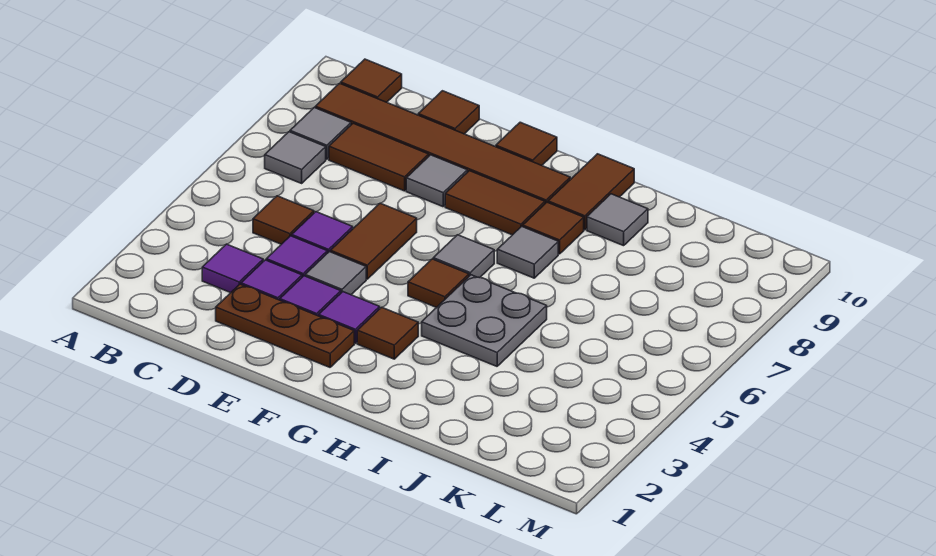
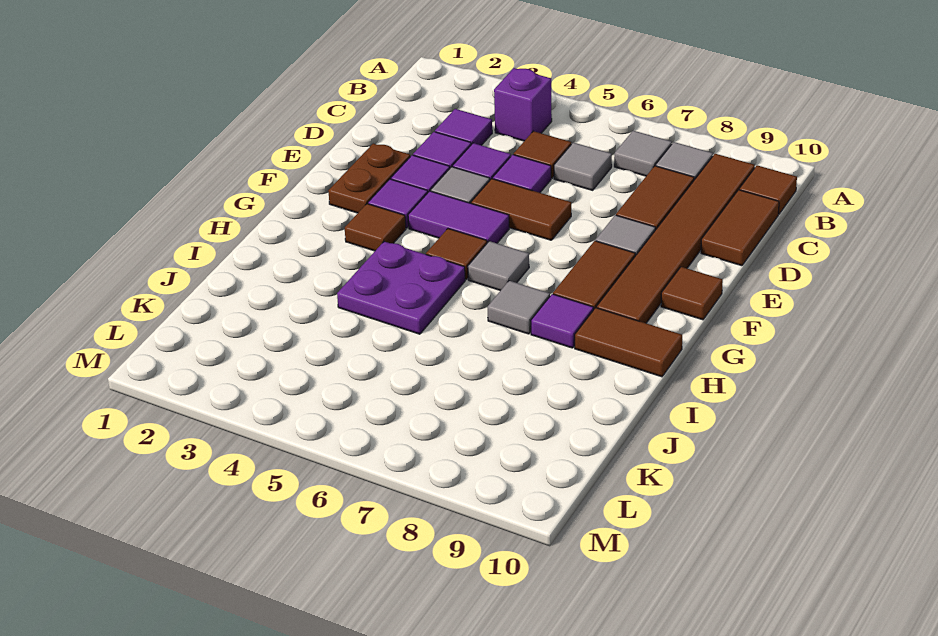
none -> purple brick B4 level 1
brown plate D2:F2 level 1 -> brown plate E2:F2 level 1
brown tile D10 level 1 -> brown tile C10:D10 level 1
none -> purple tile F4:F5 level 1
grey plate H4:I5 level 1 -> purple plate H4:I5 level 1
brown tile H8 level 1 -> purple tile H8 level 1
grey tile I9 level 1 -> grey tile C6 level 1

